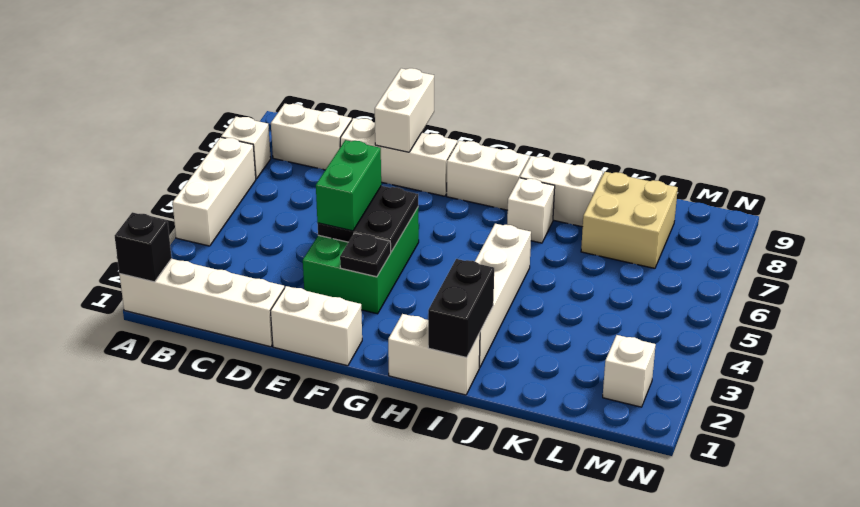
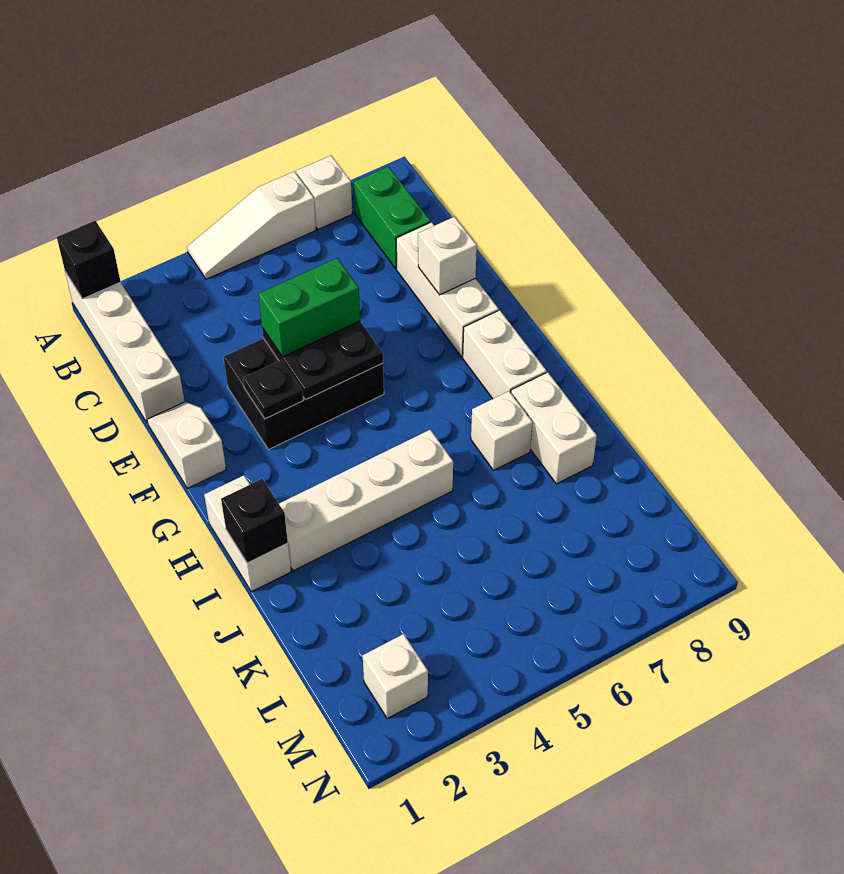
white brick A4:A6 level 1 -> white slope A4:A6 level 1 top 6
white brick B8:C8 level 1 -> green brick B8:C8 level 1
white brick E1:F1 level 1 -> white slope E1:F1 level 1 top F
green brick E3:F5 level 1 -> black brick E3:F5 level 1
white brick E8:E9 level 2 -> white brick E8 level 2
black brick I1:I2 level 2 -> black brick I1 level 2
tan brick K7:L8 level 1 -> none

